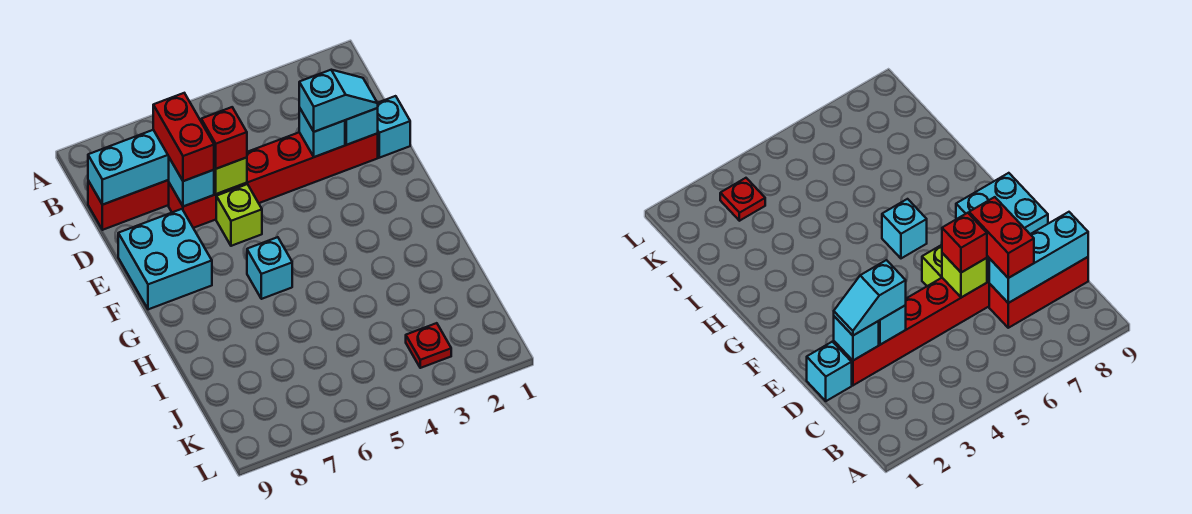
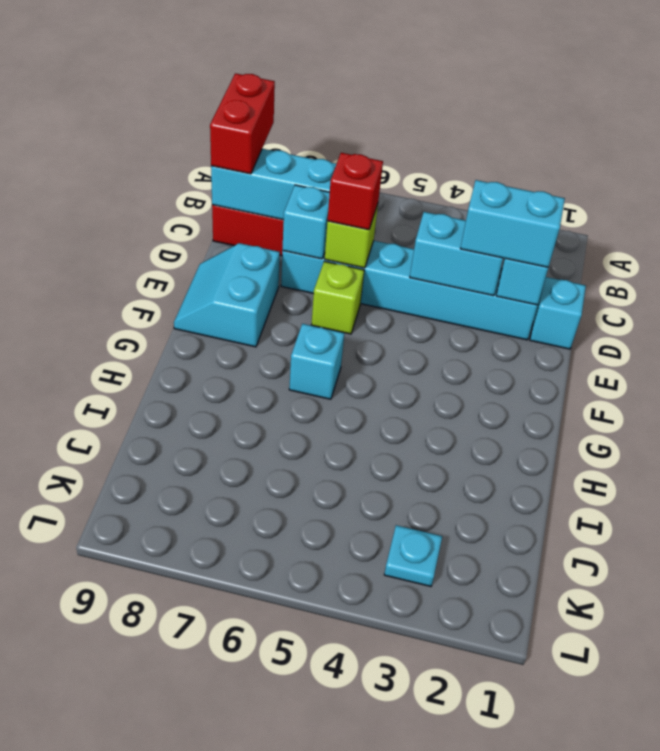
red brick C7:D7 level 3 -> red brick B9:C9 level 3
red brick D2:D7 level 1 -> cyan brick D2:D7 level 1
cyan slope D2:D3 level 3 top 3 -> cyan brick D2:D3 level 3
cyan brick D3 level 2 -> cyan brick D3:D4 level 2
cyan brick E8:F9 level 1 -> cyan slope E8:F9 level 1 top 8
red plate K3 level 1 -> cyan plate K3 level 1

